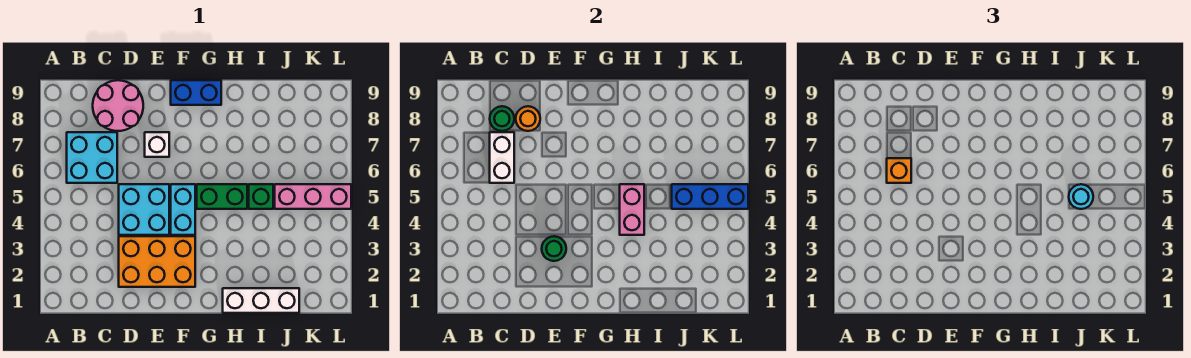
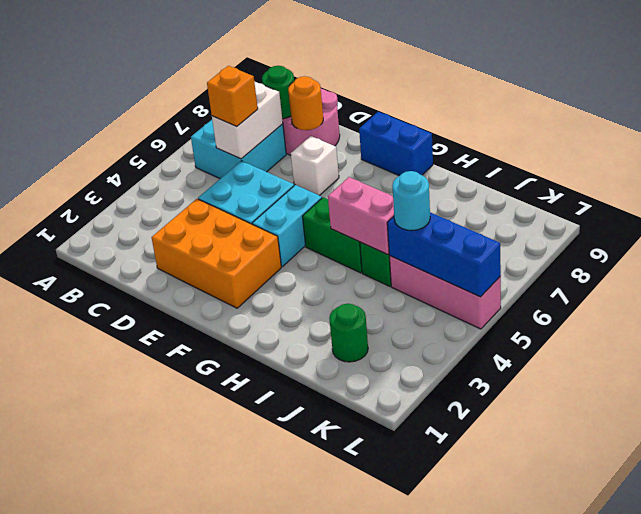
green round brick E3 level 2 -> green round brick J2 level 1
white brick H1:J1 level 1 -> none
pink brick H4:H5 level 2 -> pink brick H5:I5 level 2

